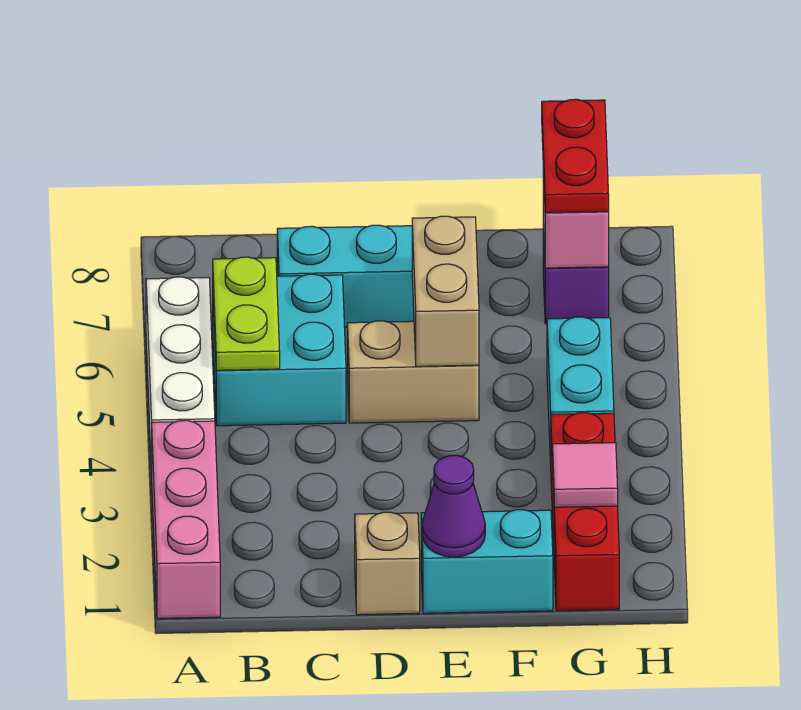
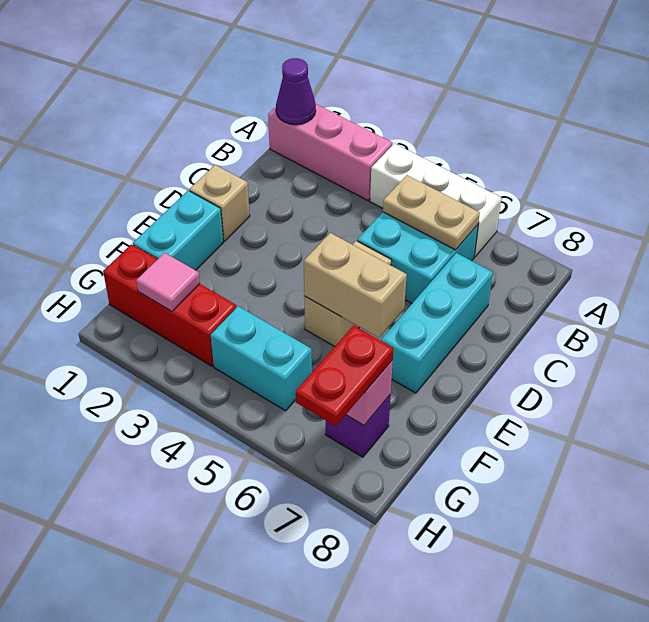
lime plate B5:B6 level 2 -> tan plate B5:B6 level 2
purple cone E1 level 2 -> purple cone A1 level 2
red plate G7:G8 level 3 -> red plate G7:H7 level 3

